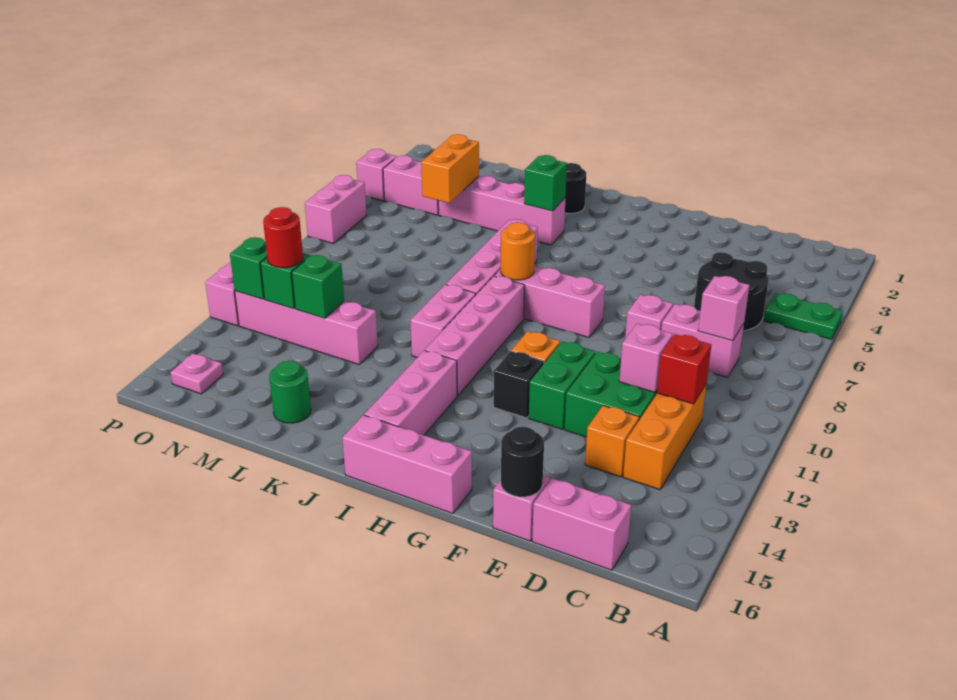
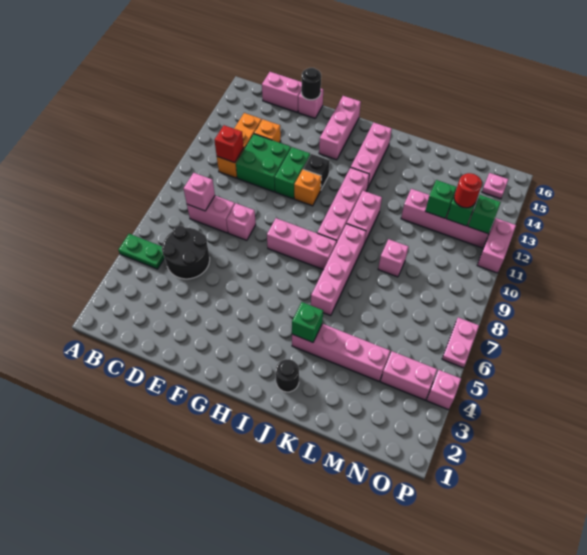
pink brick D11 level 2 -> pink brick L9 level 1
pink brick G16:I16 level 1 -> pink brick G14:G16 level 1
orange round brick I8 level 2 -> none
green round brick L15 level 1 -> none
orange brick M4:M5 level 2 -> none
pink brick P6:P7 level 1 -> pink plate P6:P7 level 1

